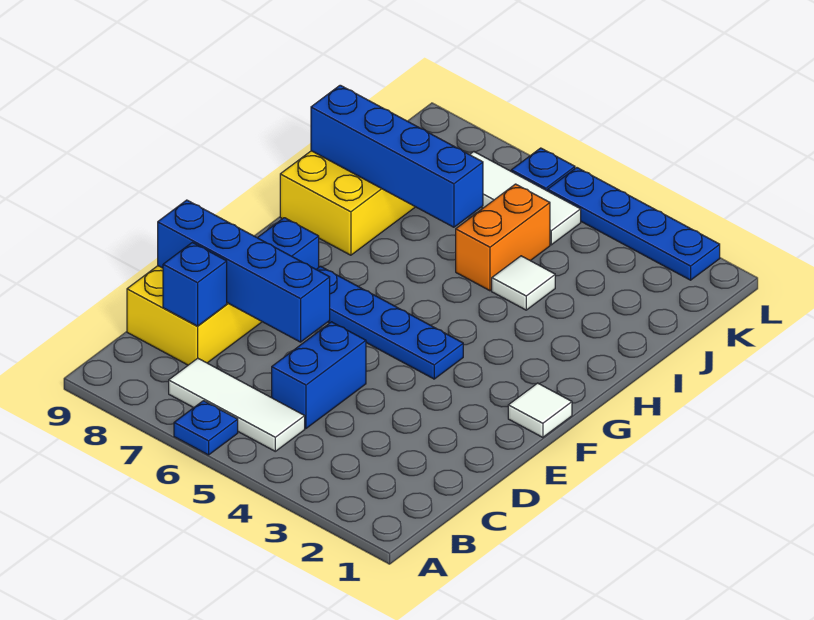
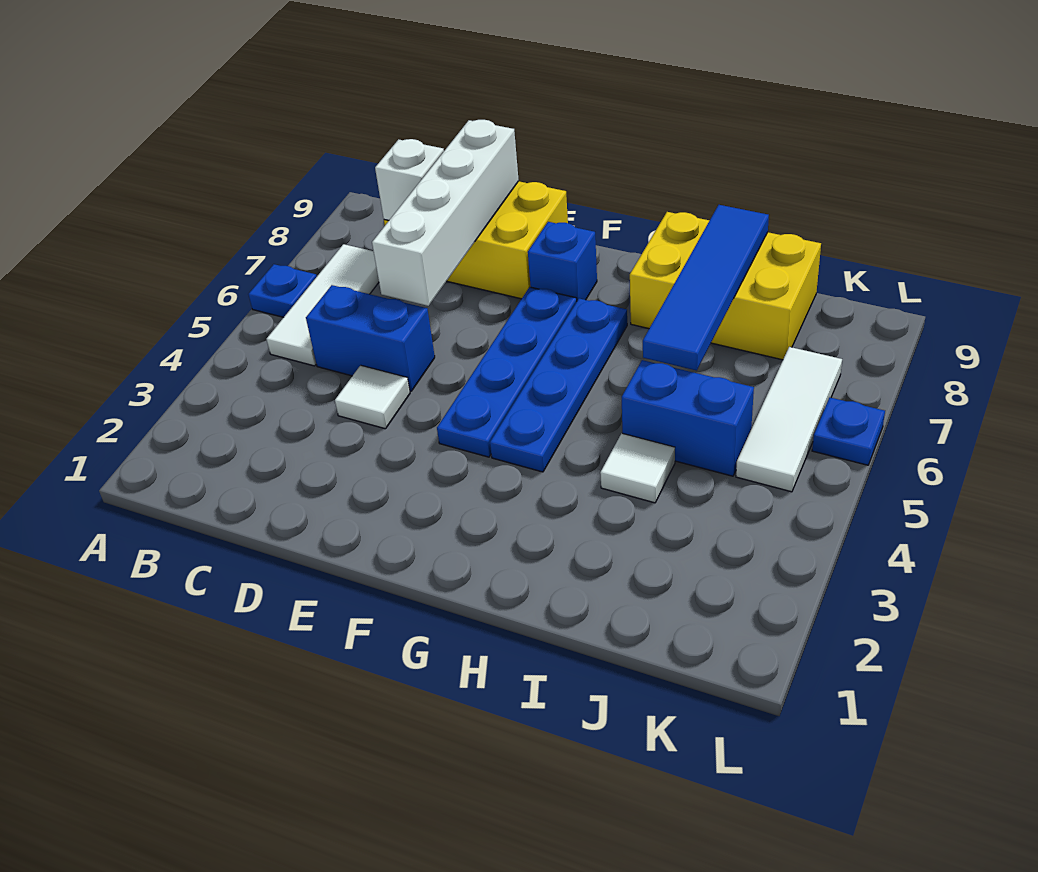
blue brick C8 level 2 -> white brick C8 level 2
blue brick D6:D9 level 2 -> white brick D6:D9 level 2
white tile F1 level 1 -> white tile D4 level 1
orange brick I5:J5 level 1 -> blue brick I5:J5 level 1
blue brick I6:I9 level 2 -> blue tile I6:I9 level 2
blue plate L2:L5 level 1 -> blue plate G4:G7 level 1

